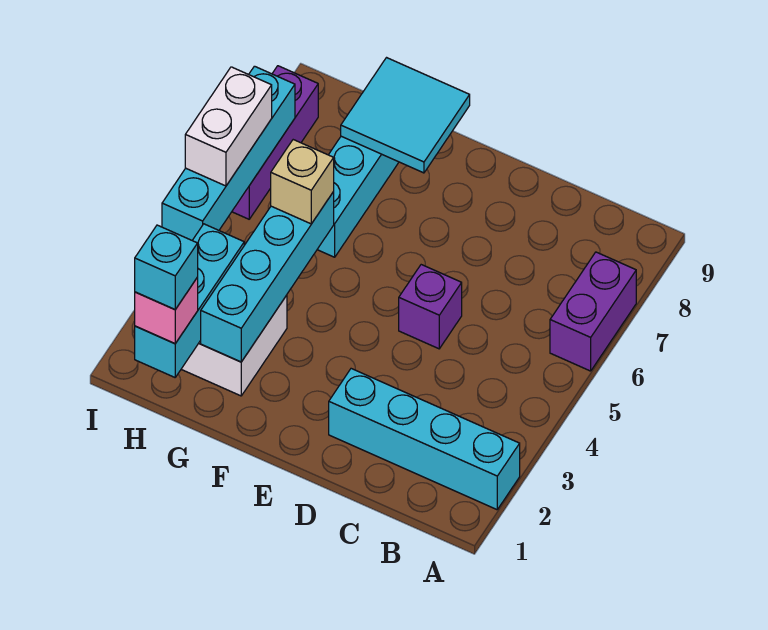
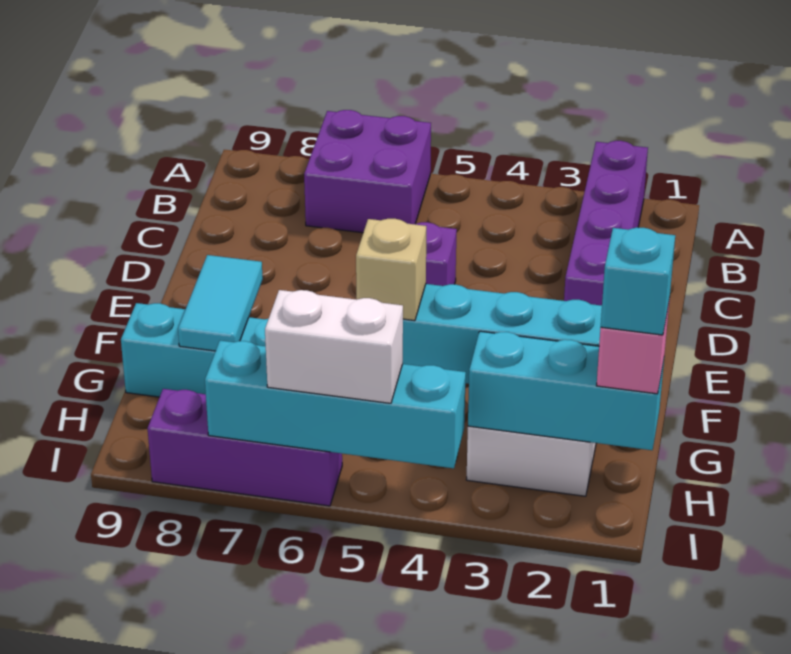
cyan brick A2:D2 level 1 -> purple brick A2:D2 level 1
purple brick A6:A7 level 1 -> purple brick A6:B7 level 1
cyan tile F8:G9 level 2 -> cyan tile F8:G8 level 2

